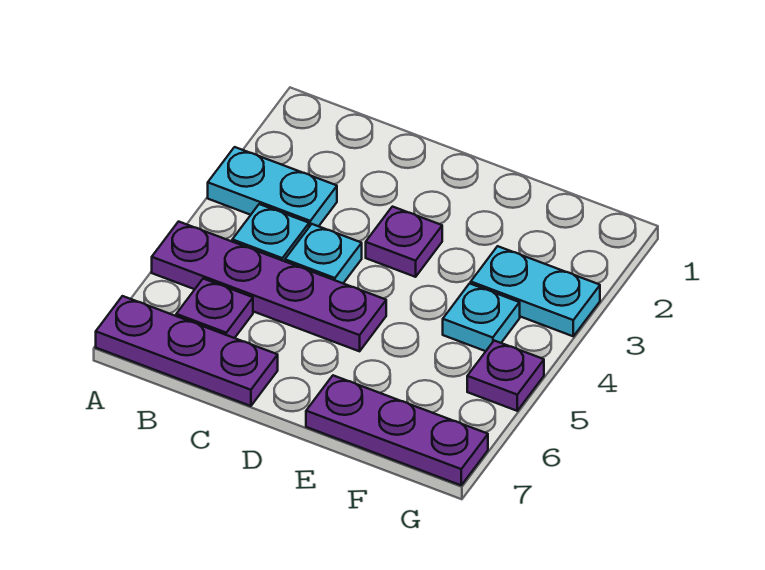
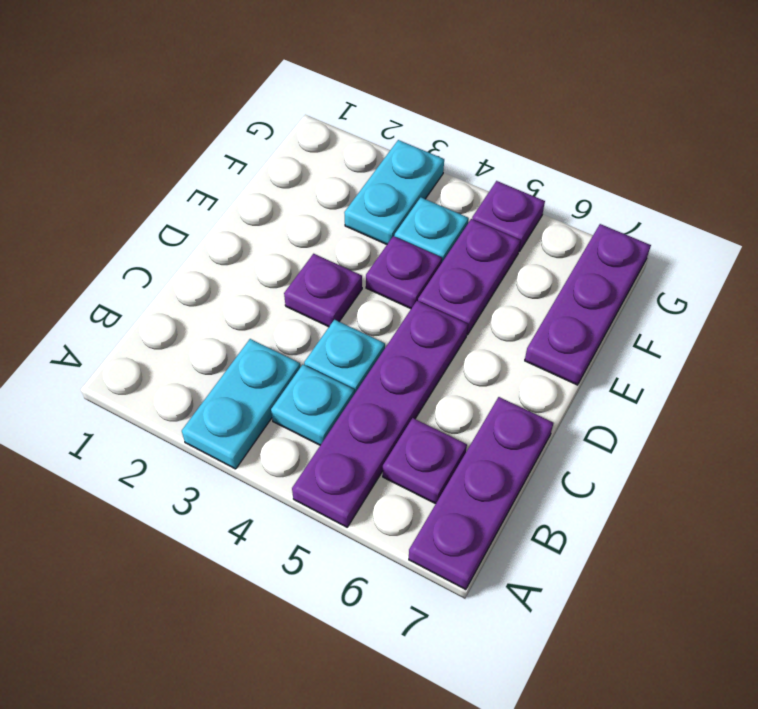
none -> purple plate E4 level 1
none -> purple plate E5:F5 level 1

